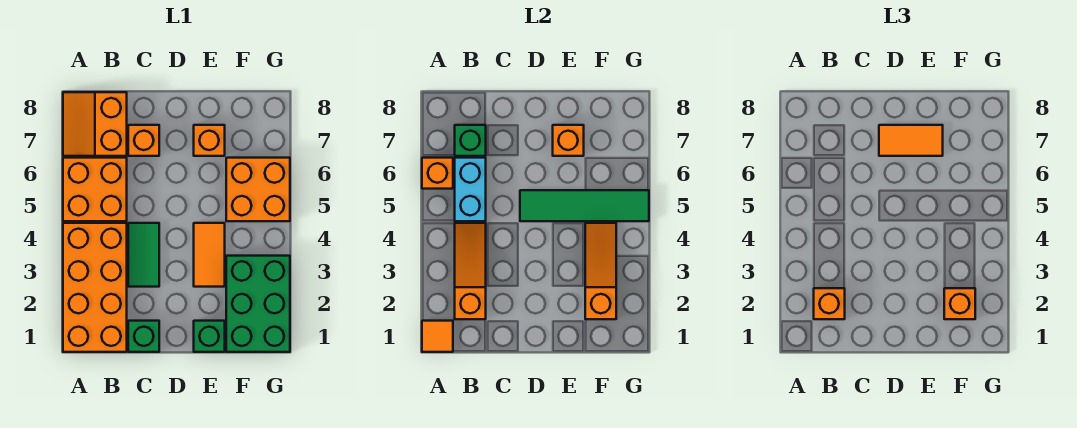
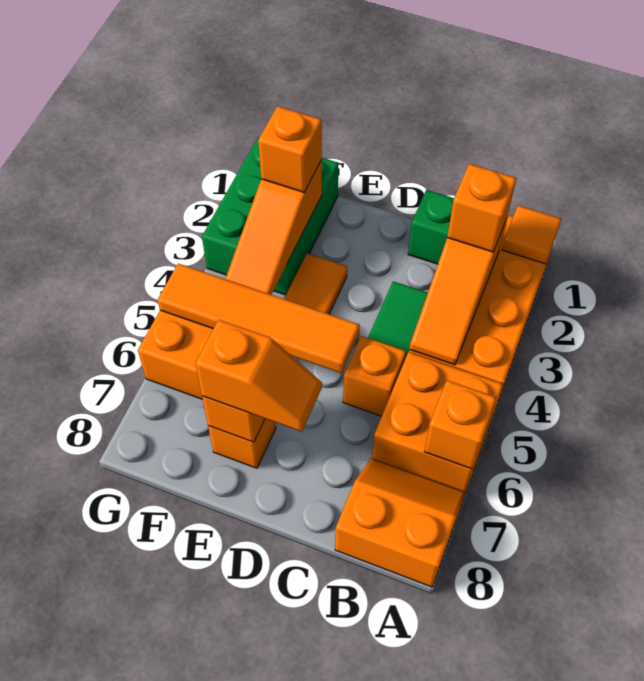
orange slope A7:B8 level 1 top B -> orange slope A7:B8 level 1 top 8
cyan brick B5:B6 level 2 -> none
green brick B7 level 2 -> none
orange brick C7 level 1 -> orange brick C5 level 1
green tile D5:G5 level 2 -> orange tile D5:G5 level 2
orange tile D7:E7 level 3 -> orange slope D7:E7 level 3 top E
green brick E1 level 1 -> none

